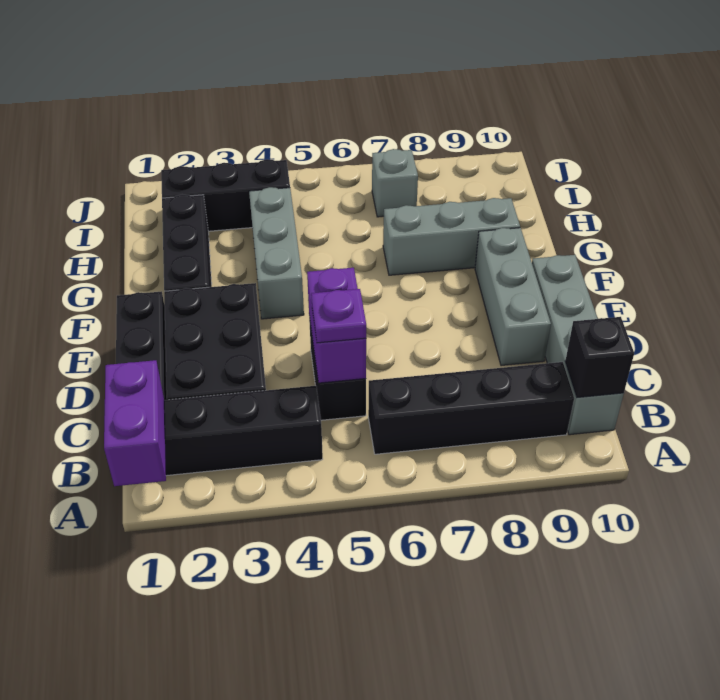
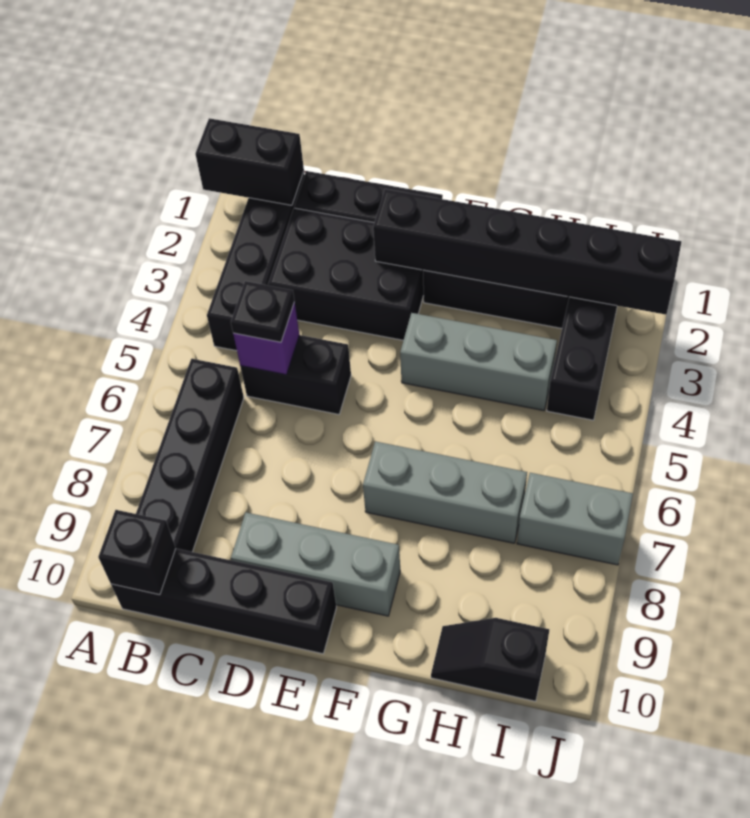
purple brick A1:B1 level 2 -> black brick A1:B1 level 2
grey brick B10:E10 level 1 -> black brick B10:E10 level 1
purple brick C5:D5 level 2 -> purple brick C5 level 2
purple plate C5 level 3 -> black plate C5 level 3
none -> black brick E2:J2 level 2
grey brick G7:G9 level 1 -> grey brick F7:H7 level 1
none -> black slope H10:I10 level 1 top I
grey brick I7 level 1 -> grey brick I7:J7 level 1

